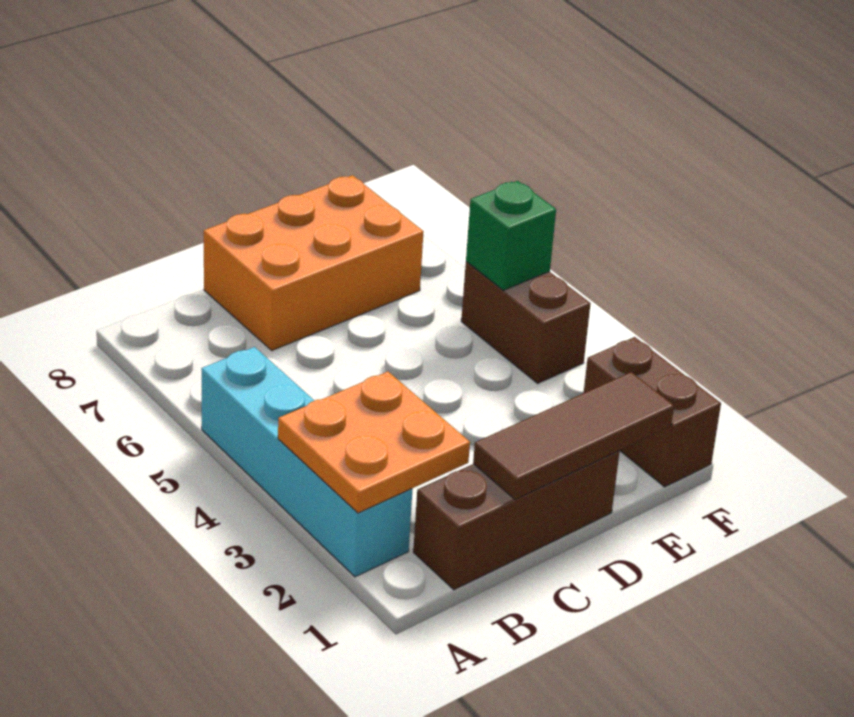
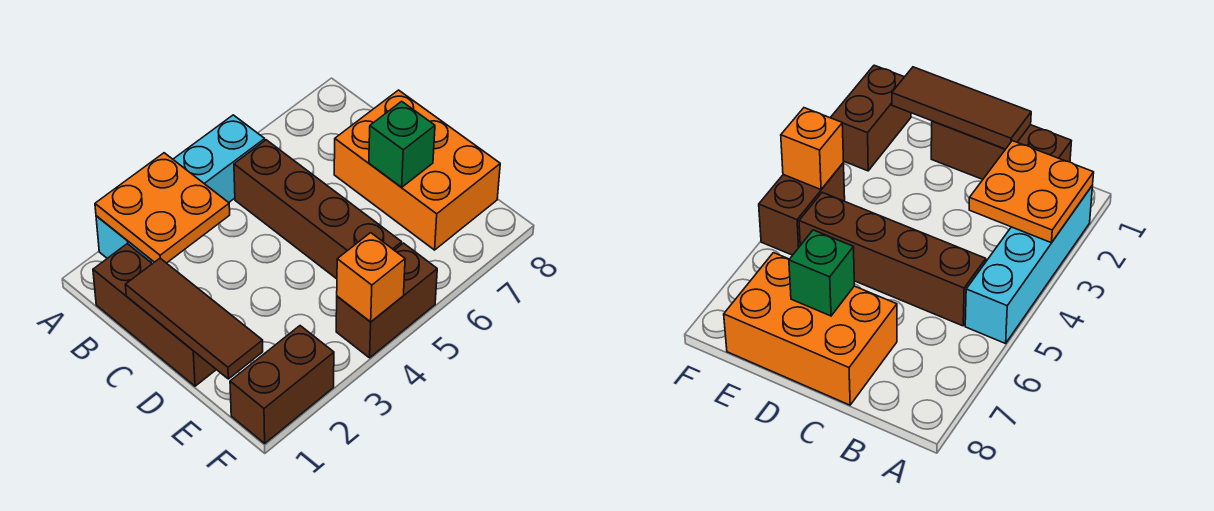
none -> brown brick B5:E5 level 1
none -> orange brick F4 level 2
green brick F5 level 2 -> green brick D7 level 2

